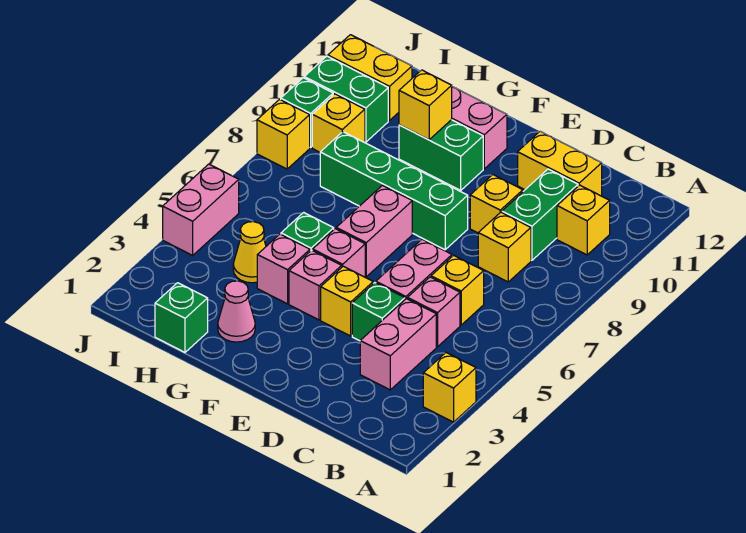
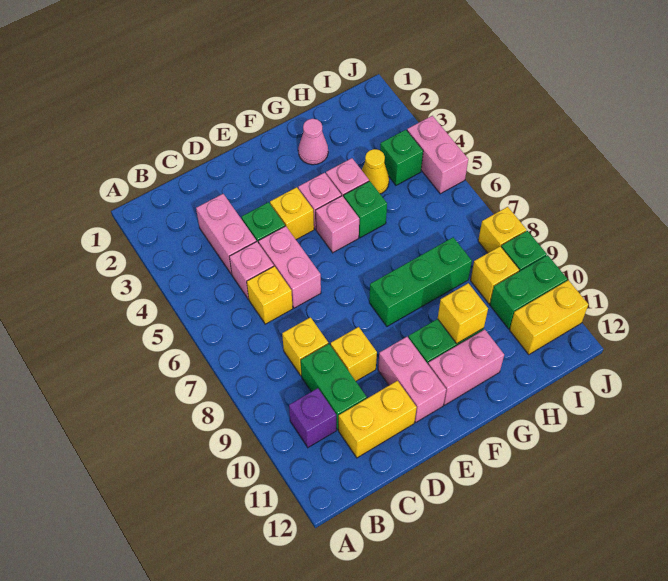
yellow brick A3 level 1 -> none
yellow brick B10 level 1 -> purple brick B10 level 1
green brick E8:H8 level 1 -> green brick F8:H8 level 1
pink brick F6:F7 level 1 -> pink brick E10:E11 level 1
green brick H1 level 1 -> green brick I4 level 1

